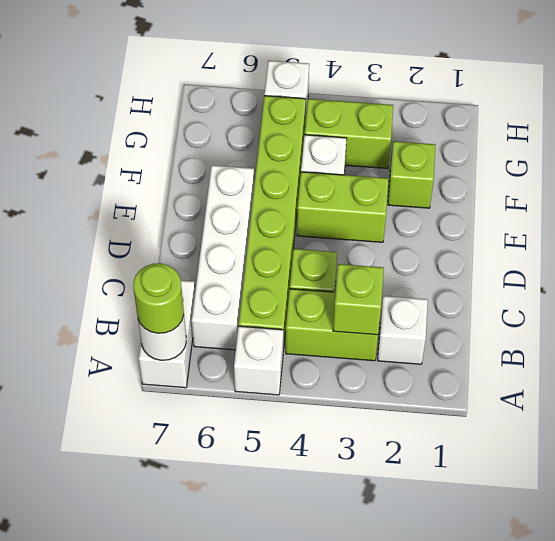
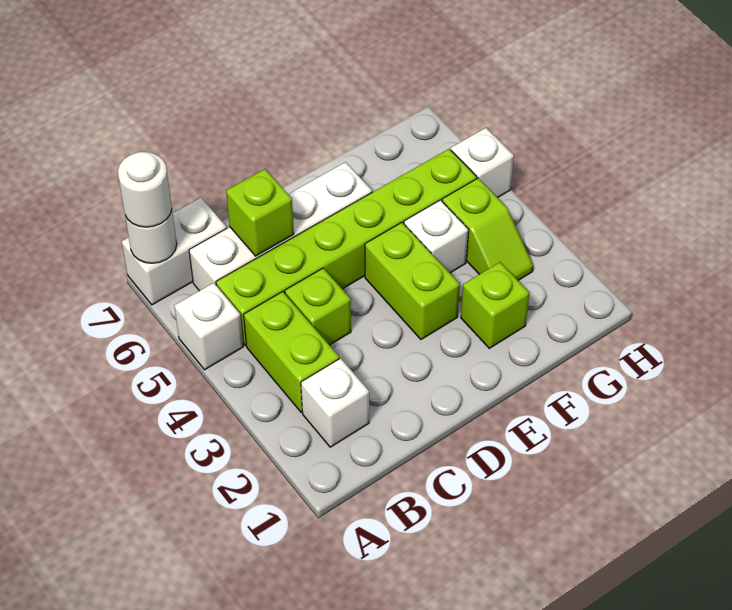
lime round brick A7 level 3 -> white round brick A7 level 3
lime brick B3 level 2 -> lime brick C6 level 2
lime brick G3:G4 level 1 -> lime slope G3:G4 level 1 top 4

